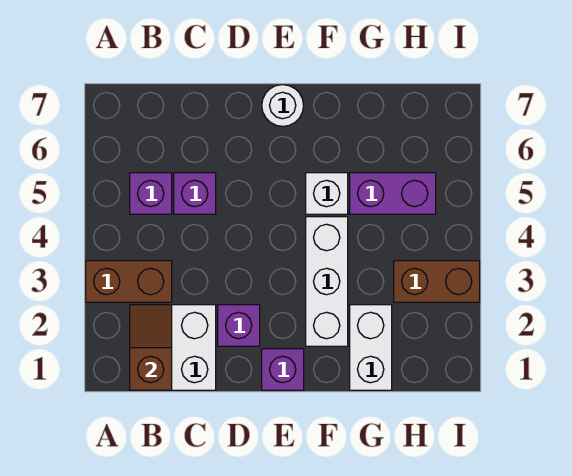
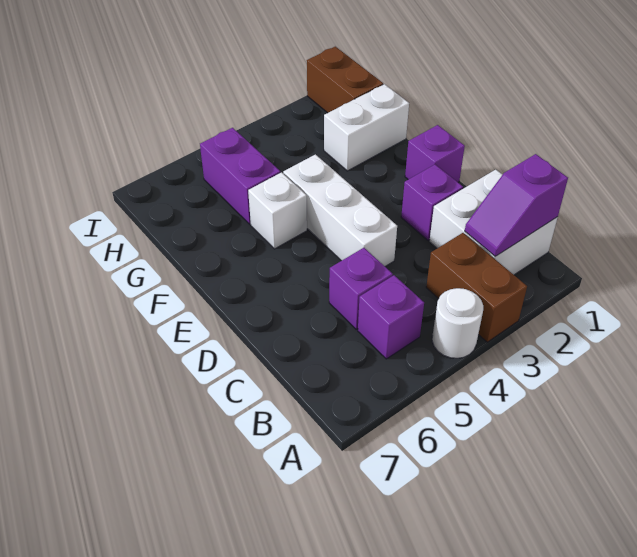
brown slope B1:B2 level 2 top 1 -> purple slope B1:B2 level 2 top 1
white round brick E7 level 1 -> white round brick A4 level 1
white brick F2:F4 level 1 -> white brick D4:F4 level 1
brown brick H3:I3 level 1 -> brown brick H1:I1 level 1

